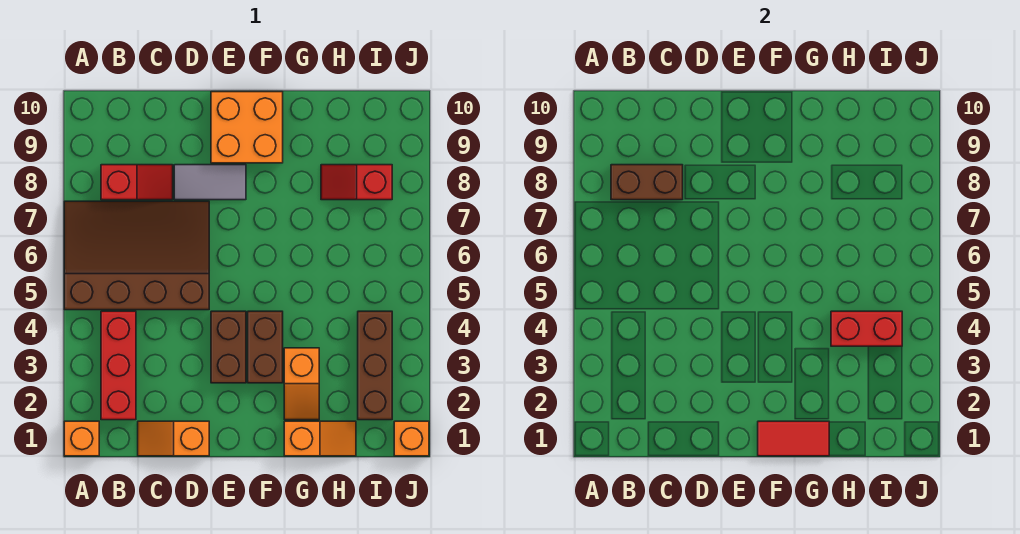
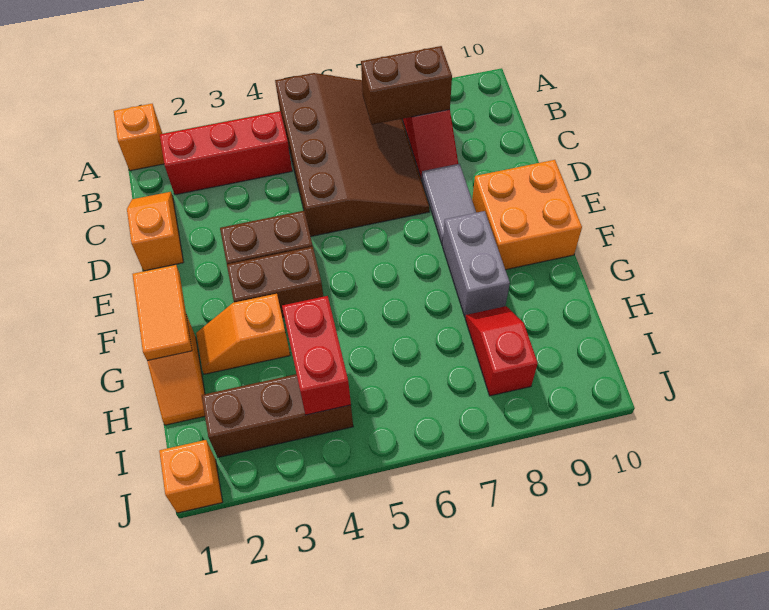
brown brick B8:C8 level 2 -> brown brick B7:B8 level 2
red tile F1:G1 level 2 -> orange tile F1:G1 level 2
none -> grey brick F8:G8 level 1

